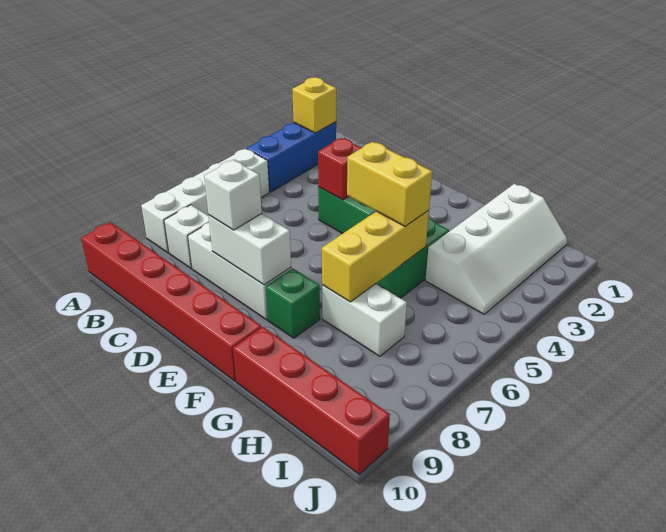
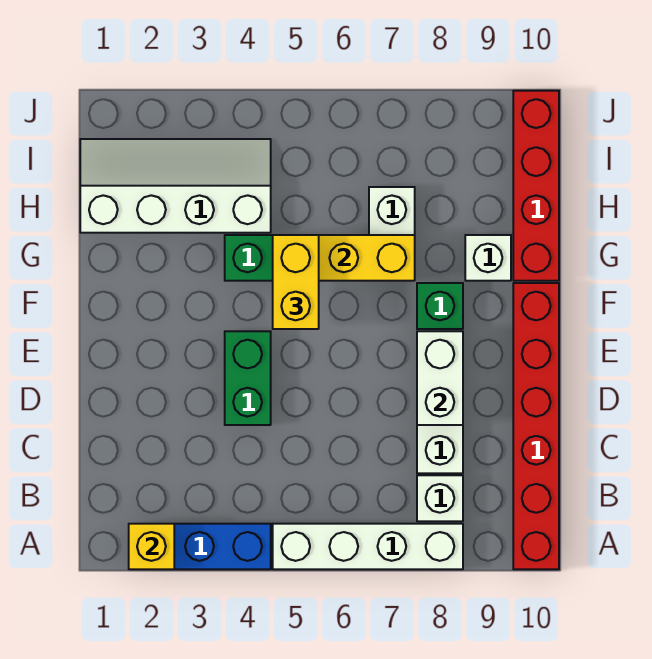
red brick D4 level 2 -> none
white brick D8 level 3 -> white brick G9 level 1

